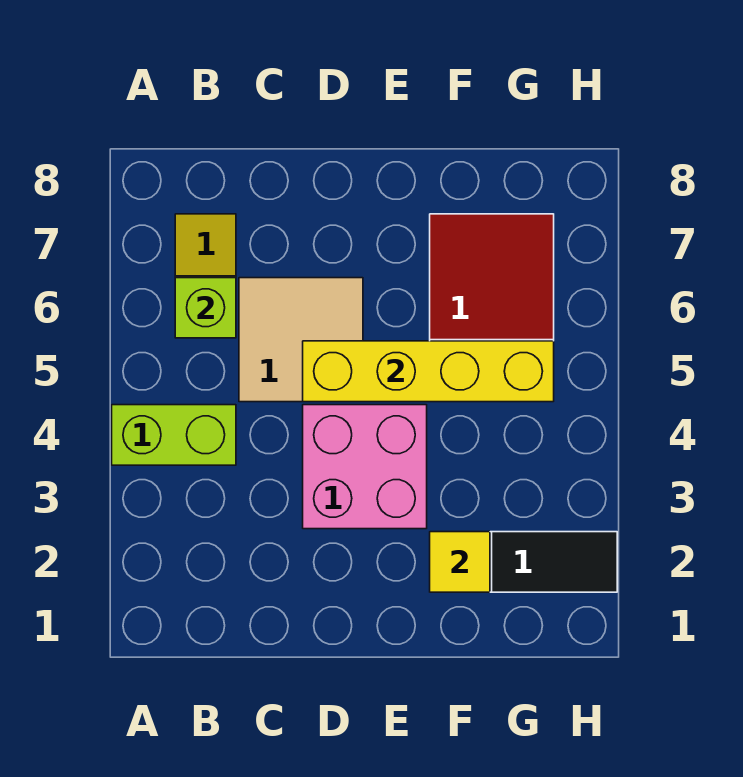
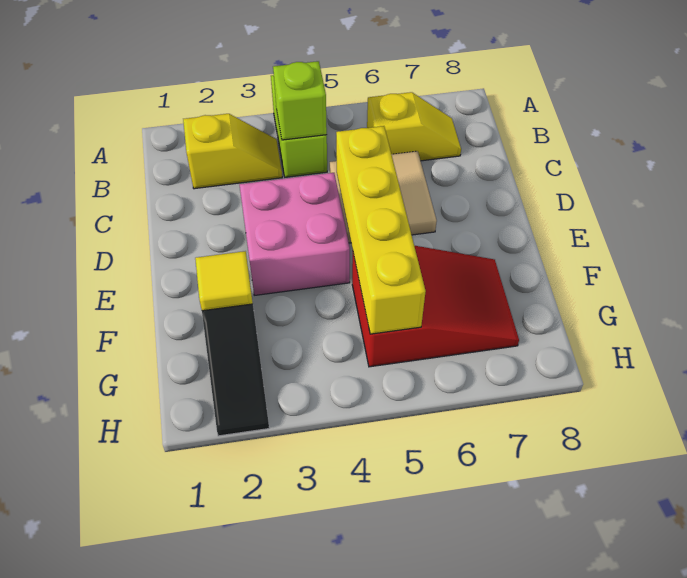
none -> yellow slope B2:B3 level 1 top 2
lime brick B6 level 2 -> lime brick B4 level 2

